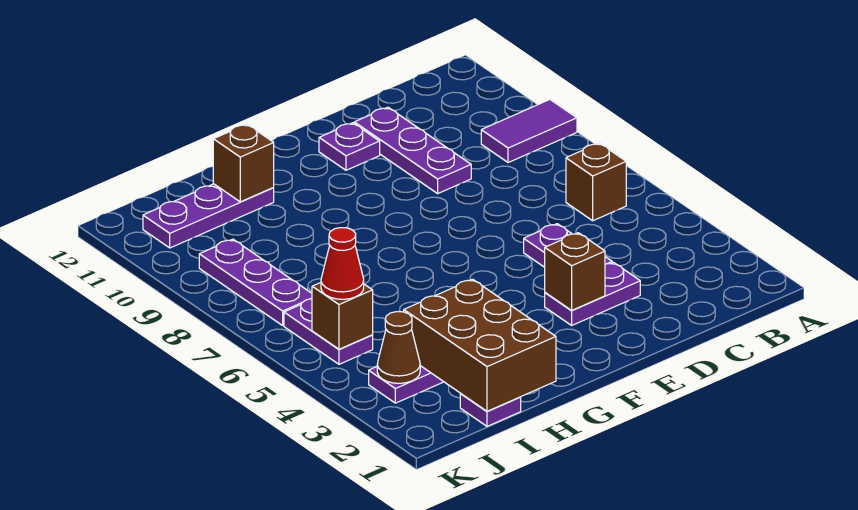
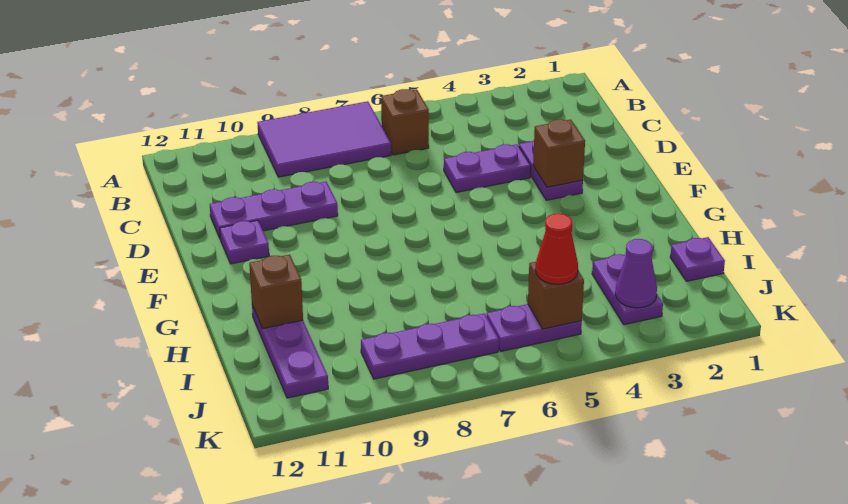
purple tile A9:B9 level 1 -> purple tile A7:B9 level 1
brown brick H1:I3 level 2 -> none
brown cone J3 level 2 -> purple cone J3 level 2

